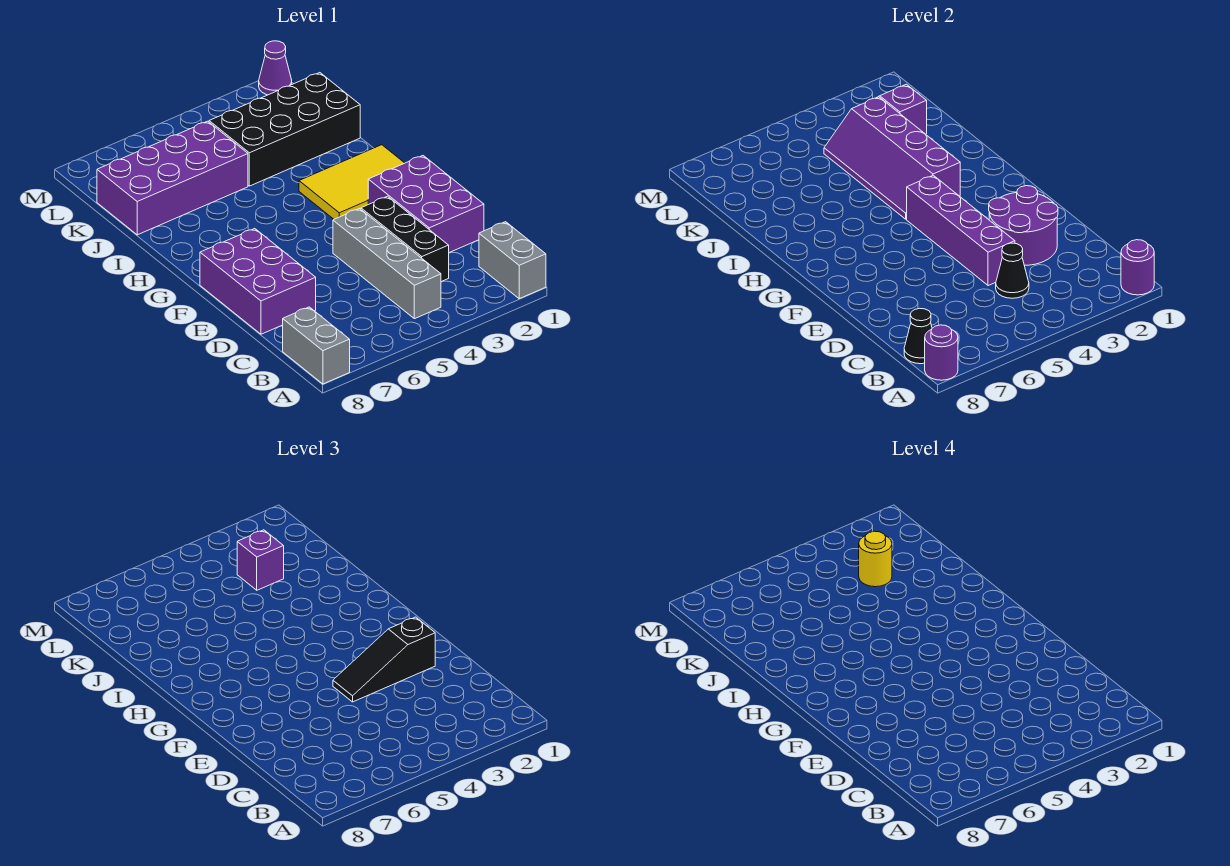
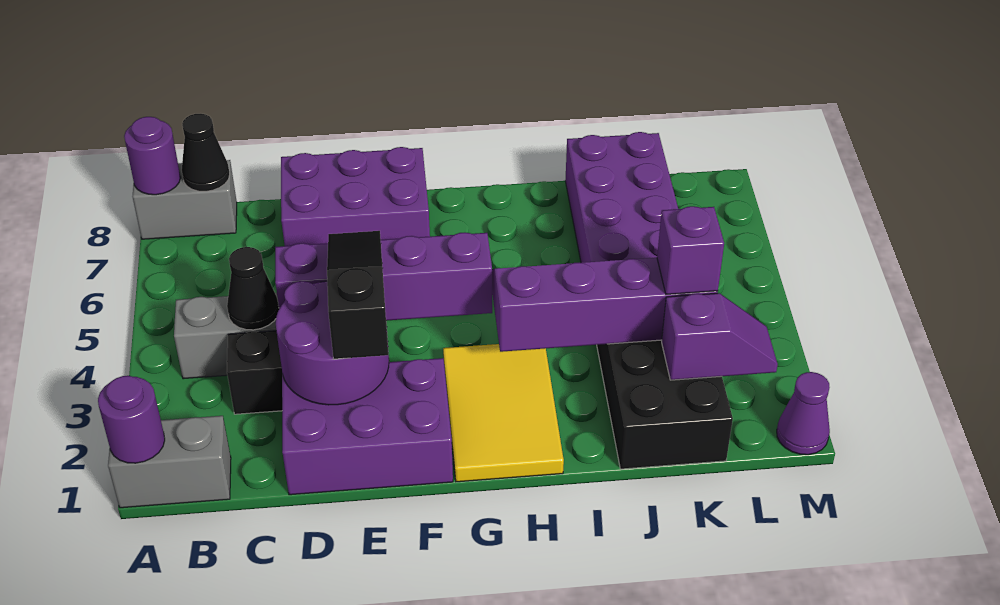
yellow round brick K3 level 4 -> none

